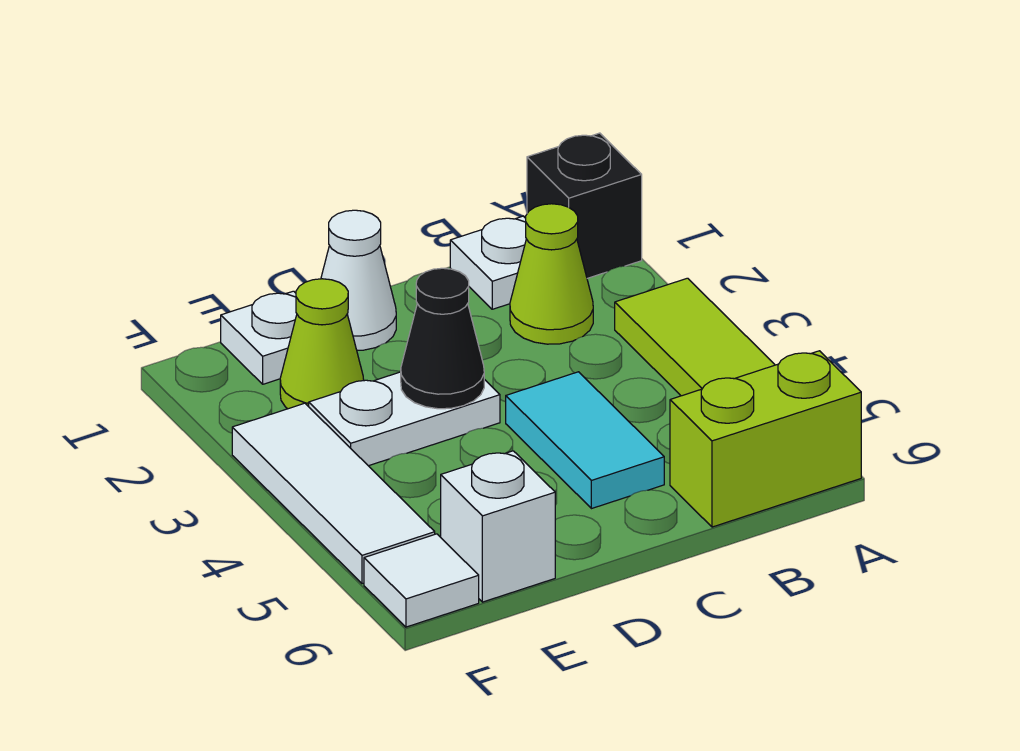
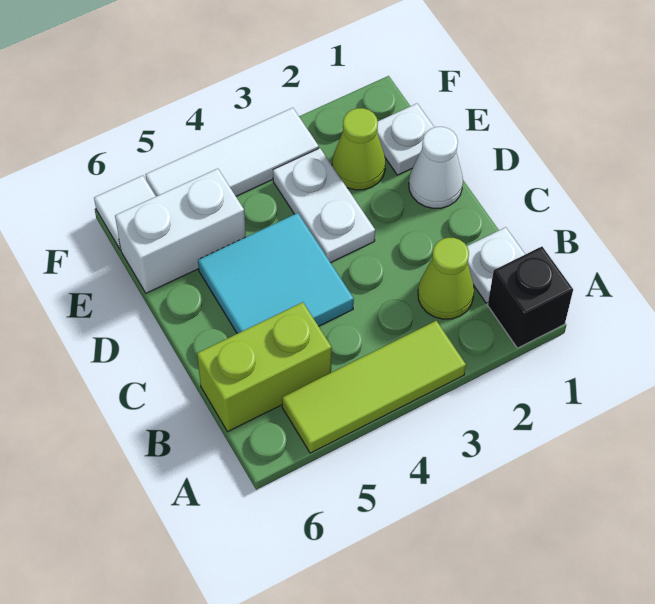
lime brick A6:B6 level 1 -> lime brick B5:B6 level 1
cyan tile C4:C5 level 1 -> cyan tile C4:D5 level 1
black cone D3 level 2 -> none
white brick E6 level 1 -> white brick E5:E6 level 1

